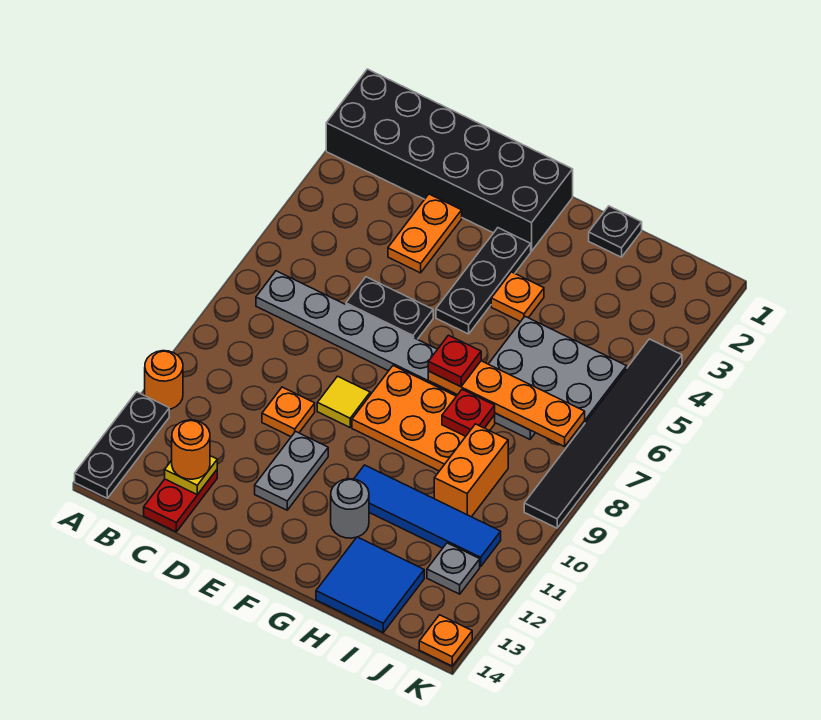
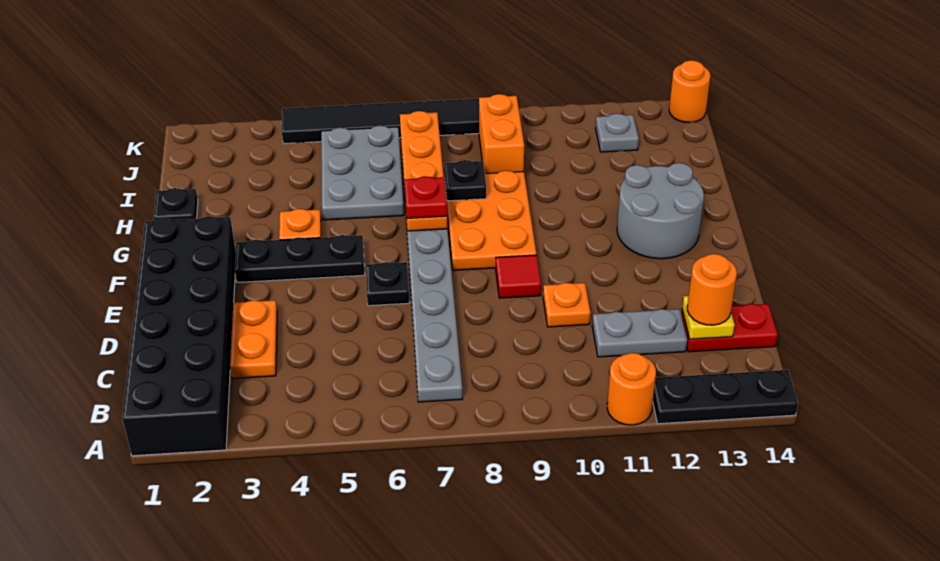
orange plate D3:D4 level 1 -> orange plate C3:D3 level 1
black plate D6:E6 level 1 -> black plate E6 level 1
yellow tile E9 level 1 -> red tile E9 level 1
grey plate E11:E12 level 1 -> grey plate C11:C12 level 1
blue tile G11:J11 level 1 -> none
grey round brick G12 level 1 -> grey round brick F12:G13 level 1
red plate H8 level 2 -> black plate H8 level 2
blue tile H13:I14 level 1 -> none
orange brick I9:I10 level 1 -> orange brick I9:J9 level 1
orange plate K14 level 1 -> orange round brick K14 level 1

